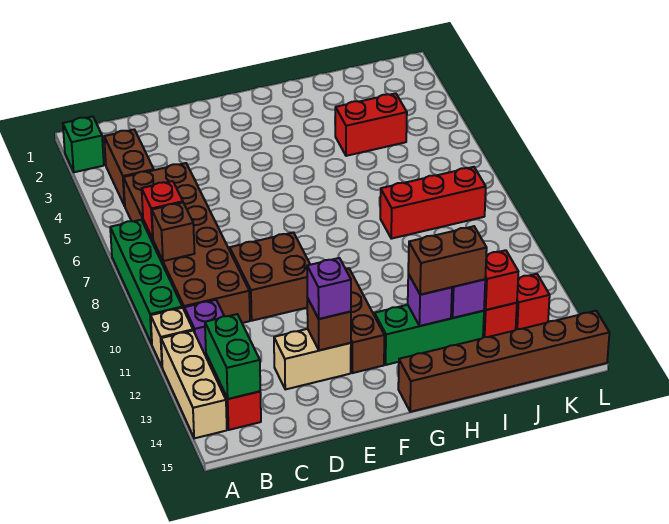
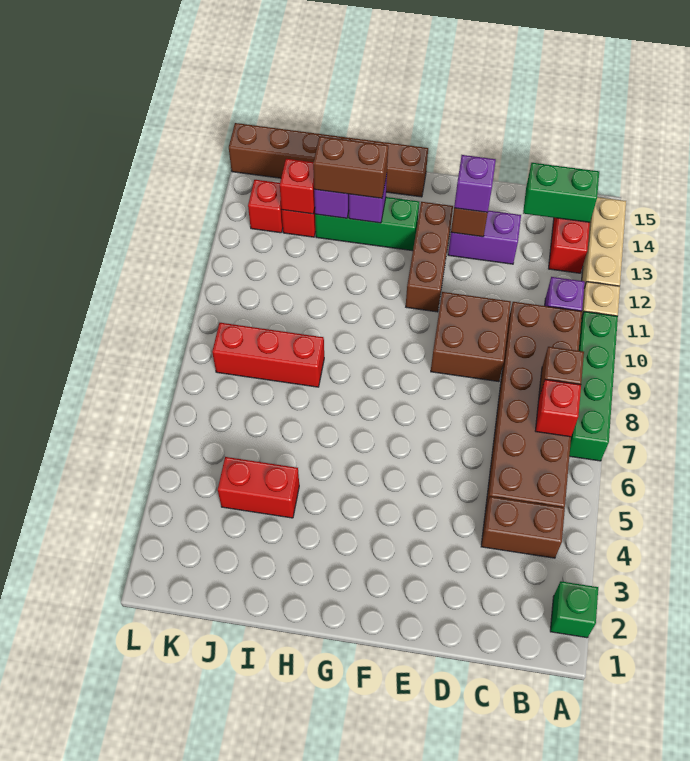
brown brick B3:B4 level 1 -> brown brick B4:C4 level 1
green brick B13:B14 level 2 -> green brick B14:C14 level 2
tan brick D13:E13 level 1 -> purple brick D13:E13 level 1

